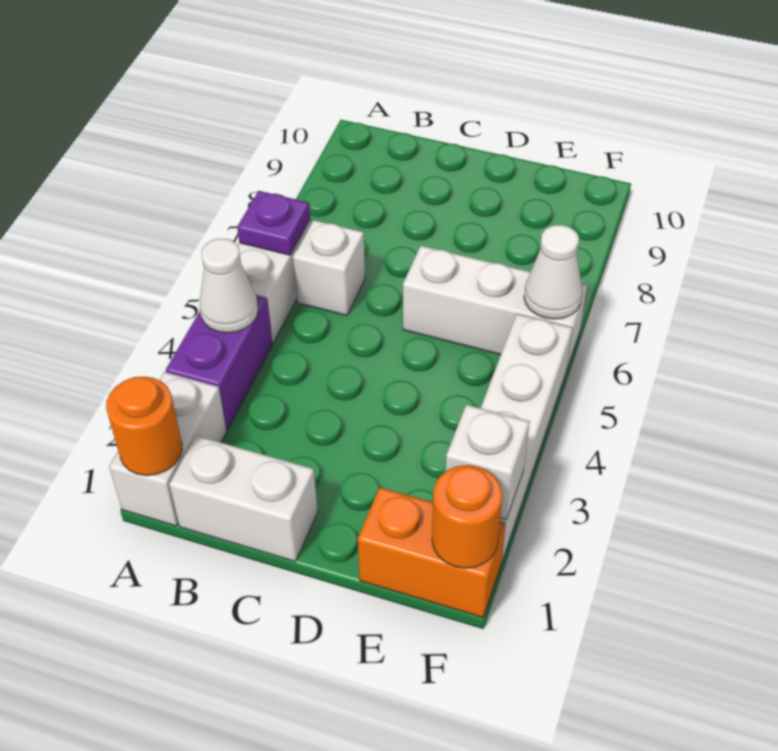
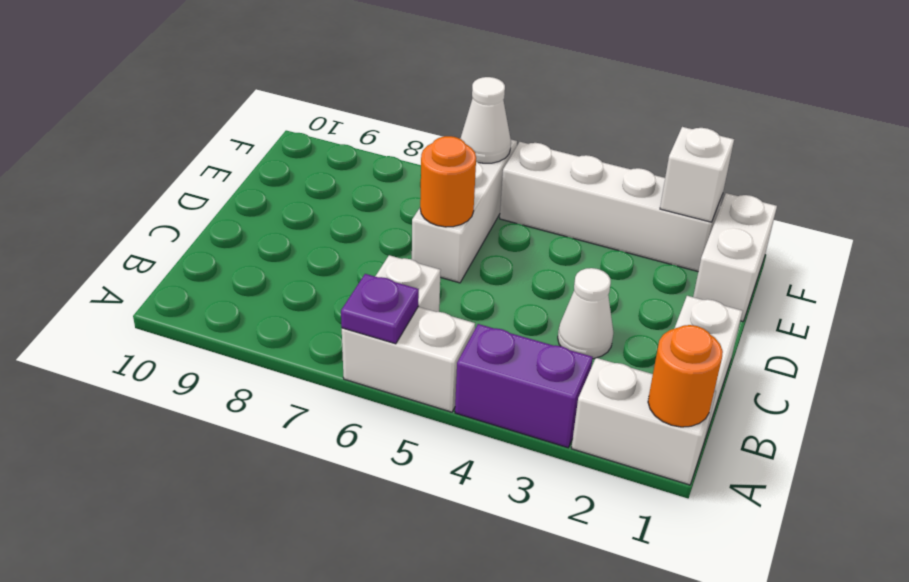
white cone A4 level 2 -> white cone C3 level 1
orange brick E1:F1 level 1 -> white brick E1:F1 level 1
orange round brick F1 level 2 -> orange round brick D6 level 2

